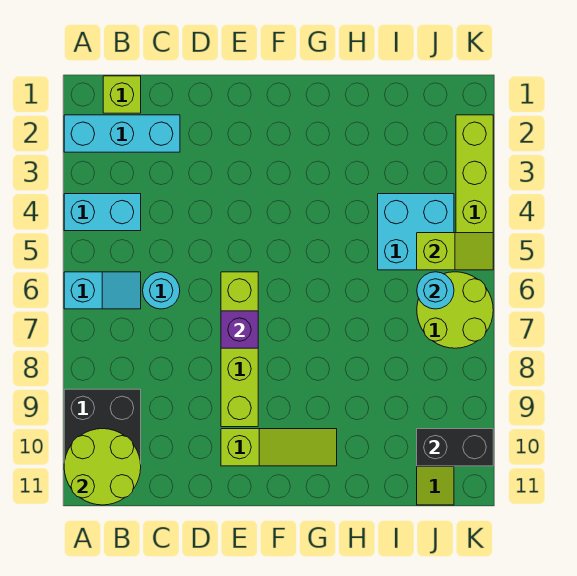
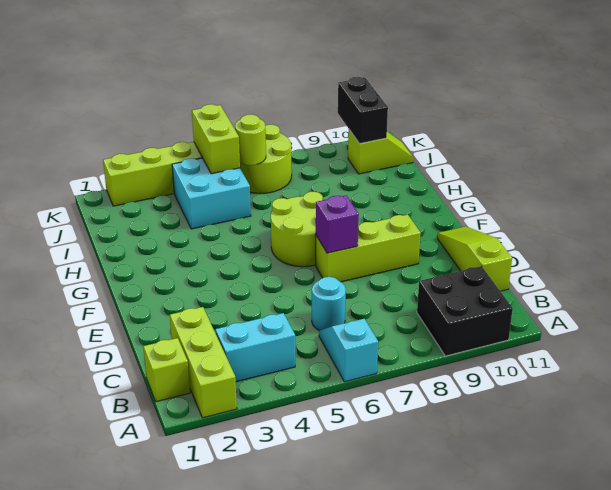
cyan brick A2:C2 level 1 -> lime brick A2:C2 level 1
cyan brick A4:B4 level 1 -> cyan brick B3:B4 level 1
lime round brick A10:B11 level 2 -> lime round brick F6:G7 level 1
lime brick E6:E9 level 1 -> lime brick E7:E9 level 1
lime slope E10:G10 level 1 top E -> lime slope C11:E11 level 1 top C
lime slope J5:K5 level 2 top J -> lime brick J5:K5 level 2
cyan round brick J6 level 2 -> lime round brick J6 level 2

